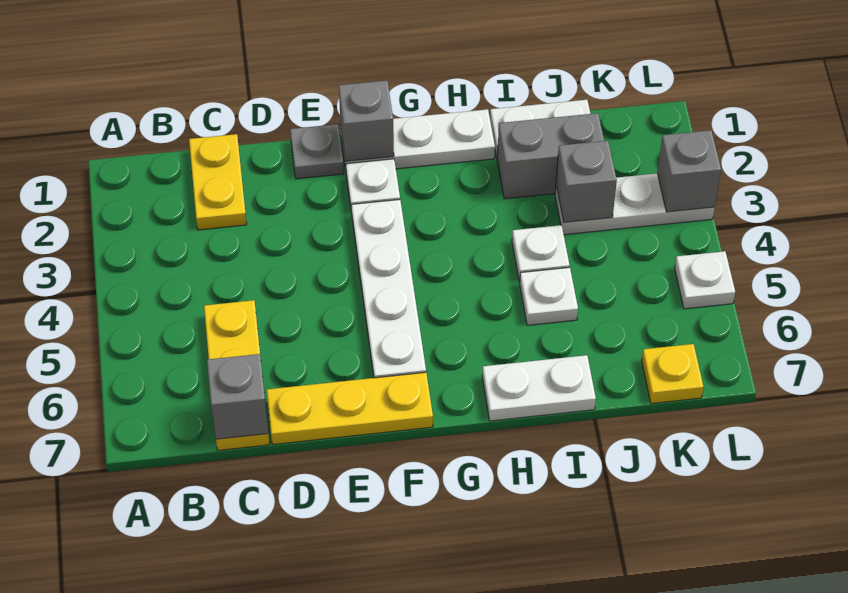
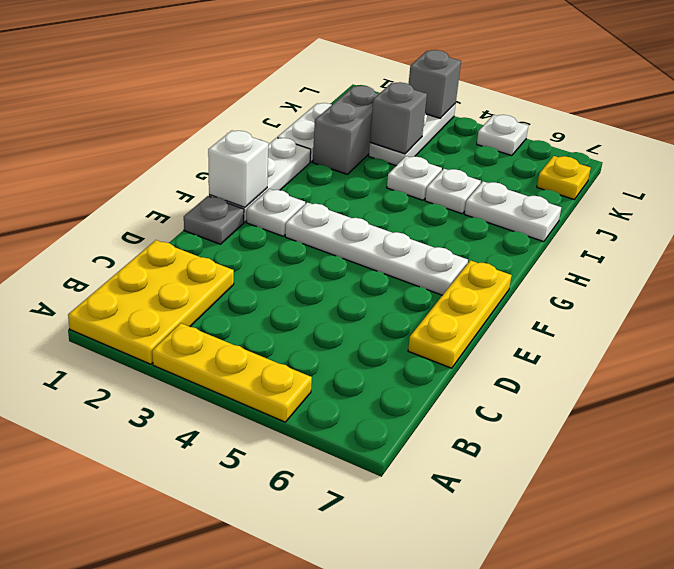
yellow plate C1:C2 level 1 -> yellow plate A1:C2 level 1
yellow plate C5:C7 level 1 -> yellow plate A3:A5 level 1
grey brick C7 level 2 -> none
grey brick F1 level 2 -> white brick F1 level 2
white plate H7:I7 level 1 -> white plate I6:I7 level 1

